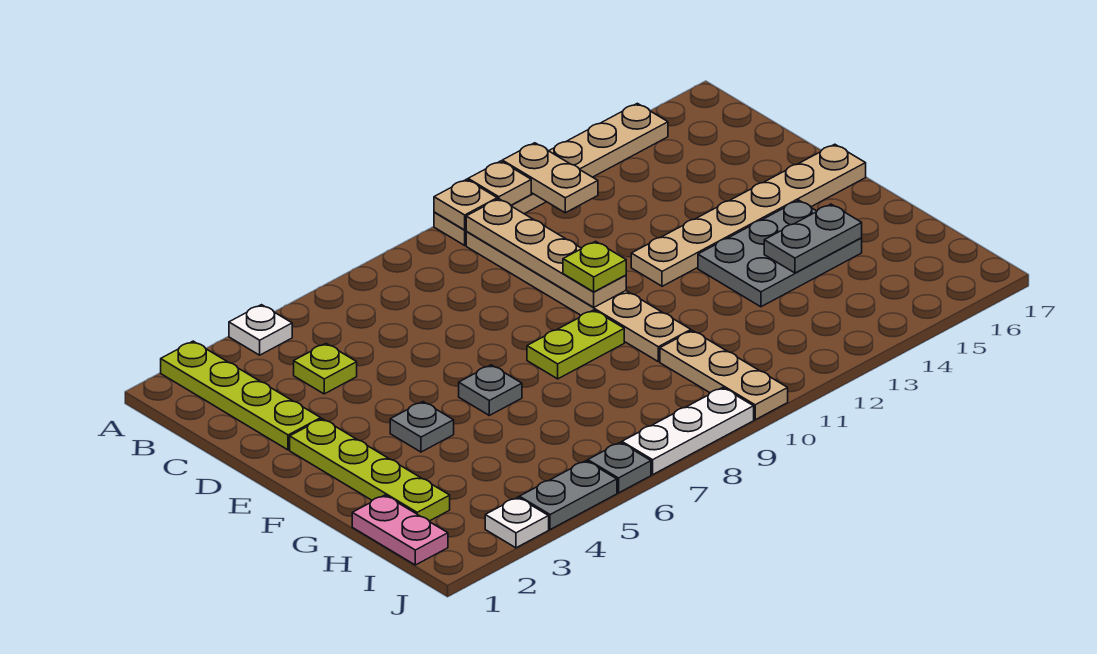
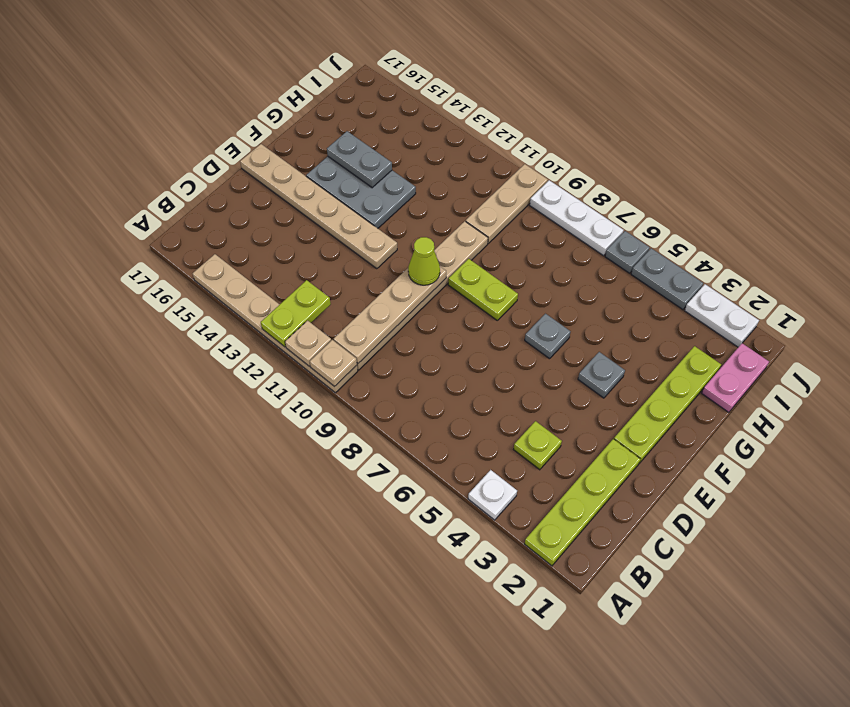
tan plate A12:B12 level 2 -> lime plate A12:B12 level 2
lime plate E10 level 3 -> lime cone E10 level 3
white plate J3 level 1 -> white plate J2:J3 level 1

